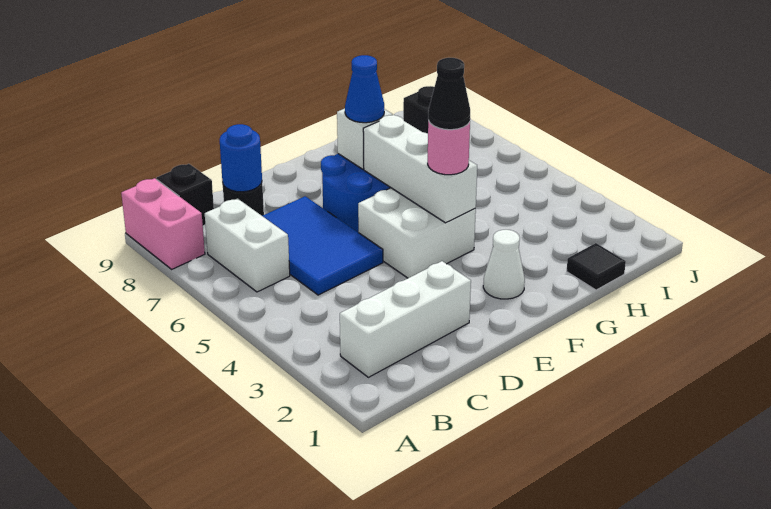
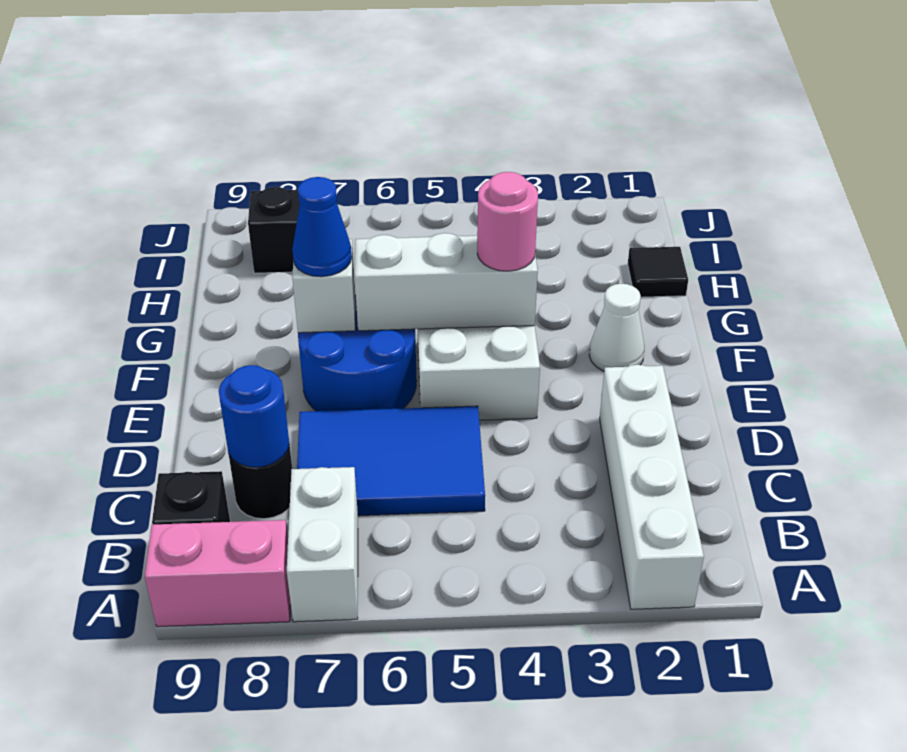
white brick B2:D2 level 1 -> white brick A2:D2 level 1
white brick B6:B7 level 1 -> white brick A7:B7 level 1
black cone F4 level 4 -> none

